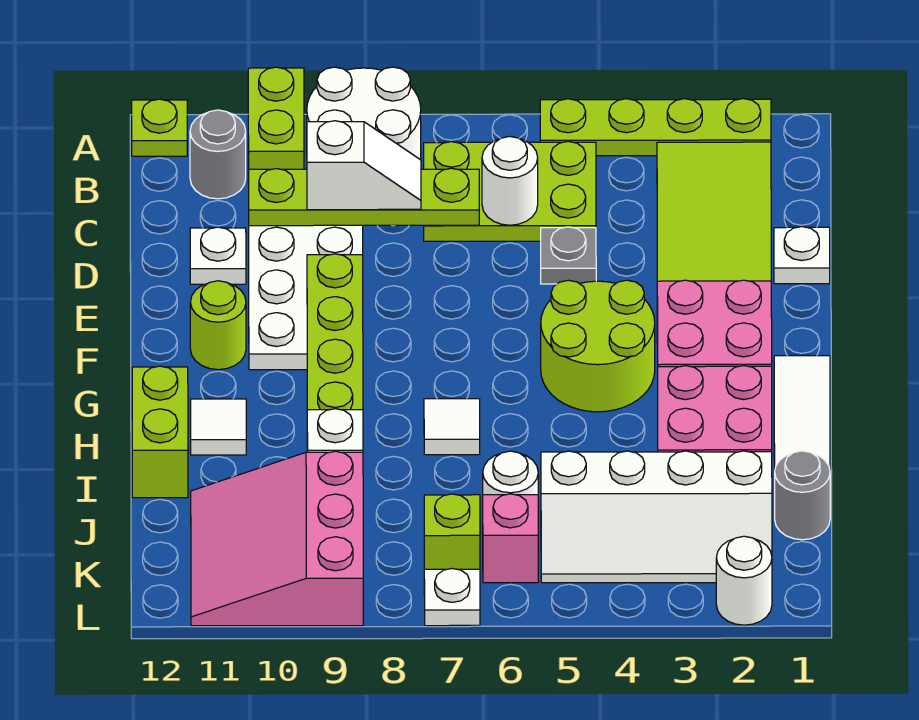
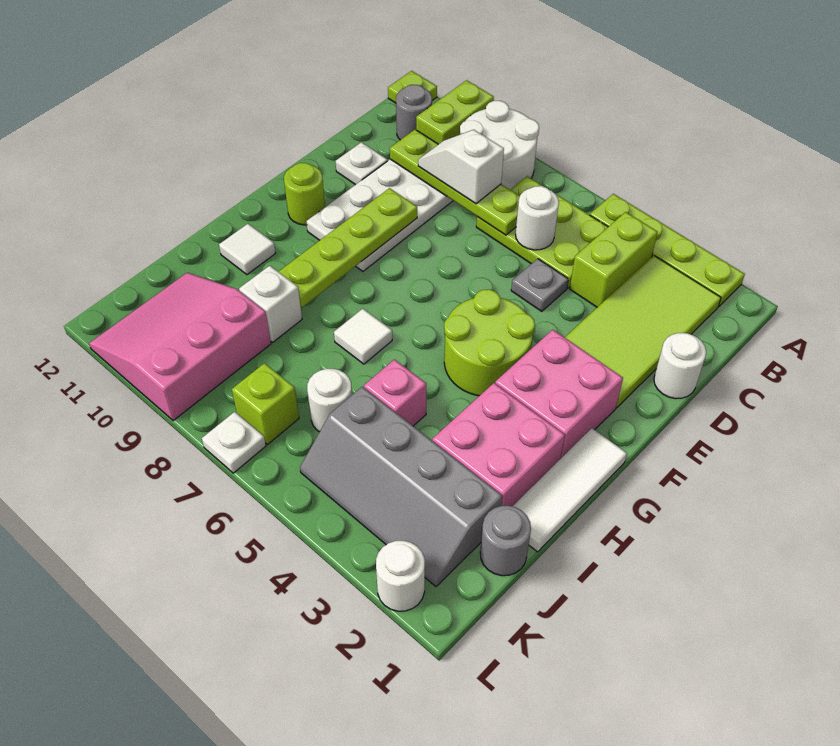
white slope C8:C9 level 3 top 9 -> white slope C8:C9 level 3 top 8
white plate D1 level 1 -> white round brick D1 level 1
lime brick H12:I12 level 1 -> lime brick B4:C4 level 1
white slope J2:K5 level 1 top J -> grey slope J2:K5 level 1 top J
pink brick K6 level 1 -> pink brick I5 level 1

